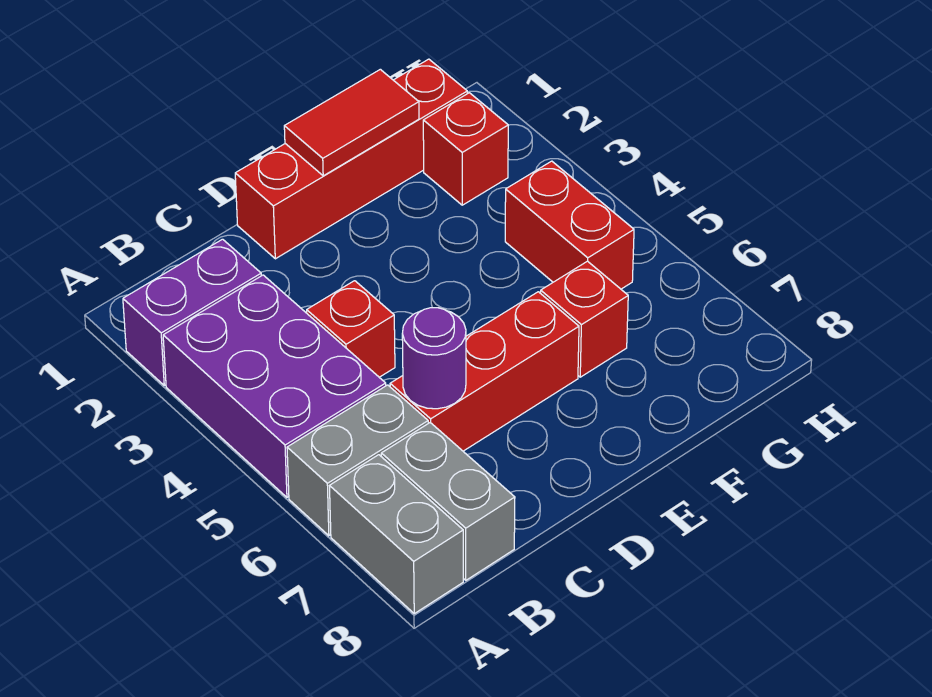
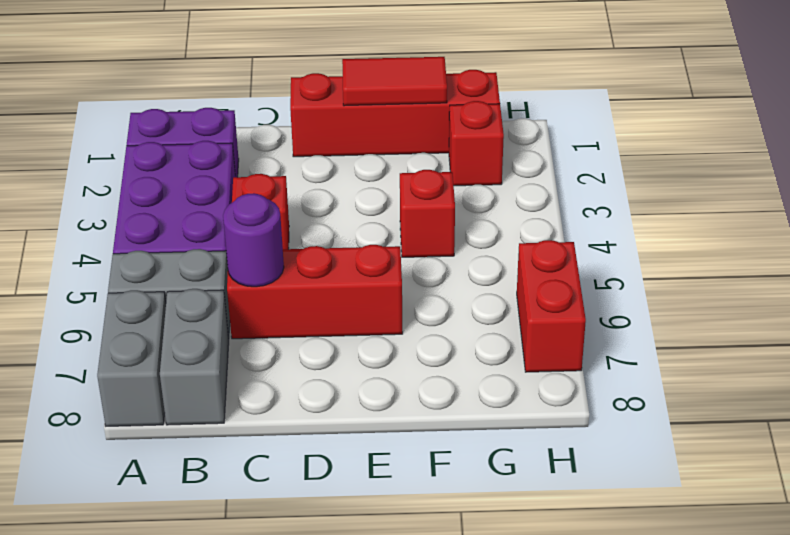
red brick F6 level 1 -> red brick F4 level 1
red brick G4:G5 level 1 -> red brick H6:H7 level 1

